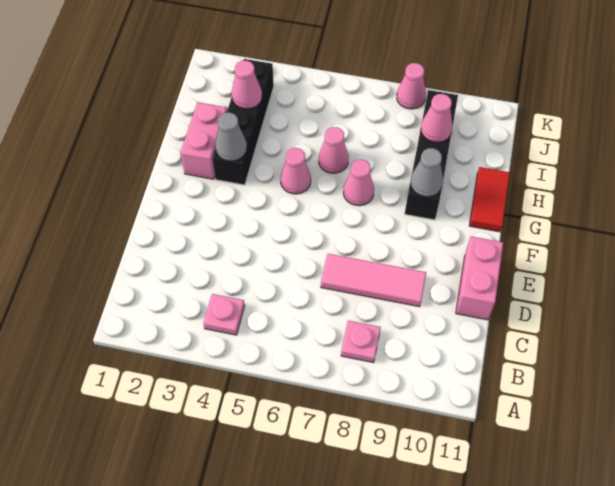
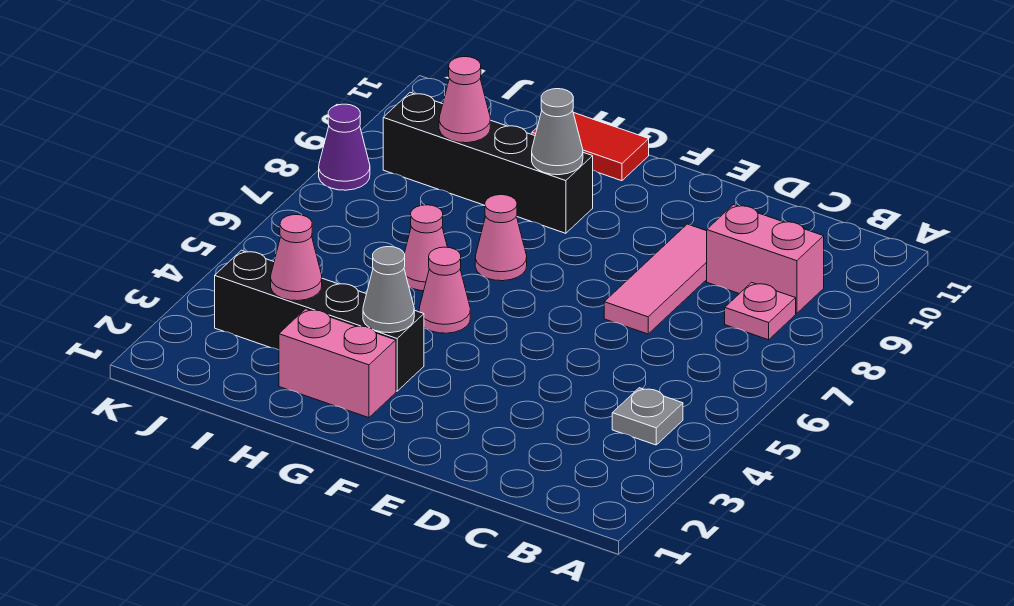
pink plate B4 level 1 -> grey plate B4 level 1
pink brick D11:E11 level 1 -> pink brick B9:C9 level 1
pink cone K8 level 1 -> purple cone K8 level 1

